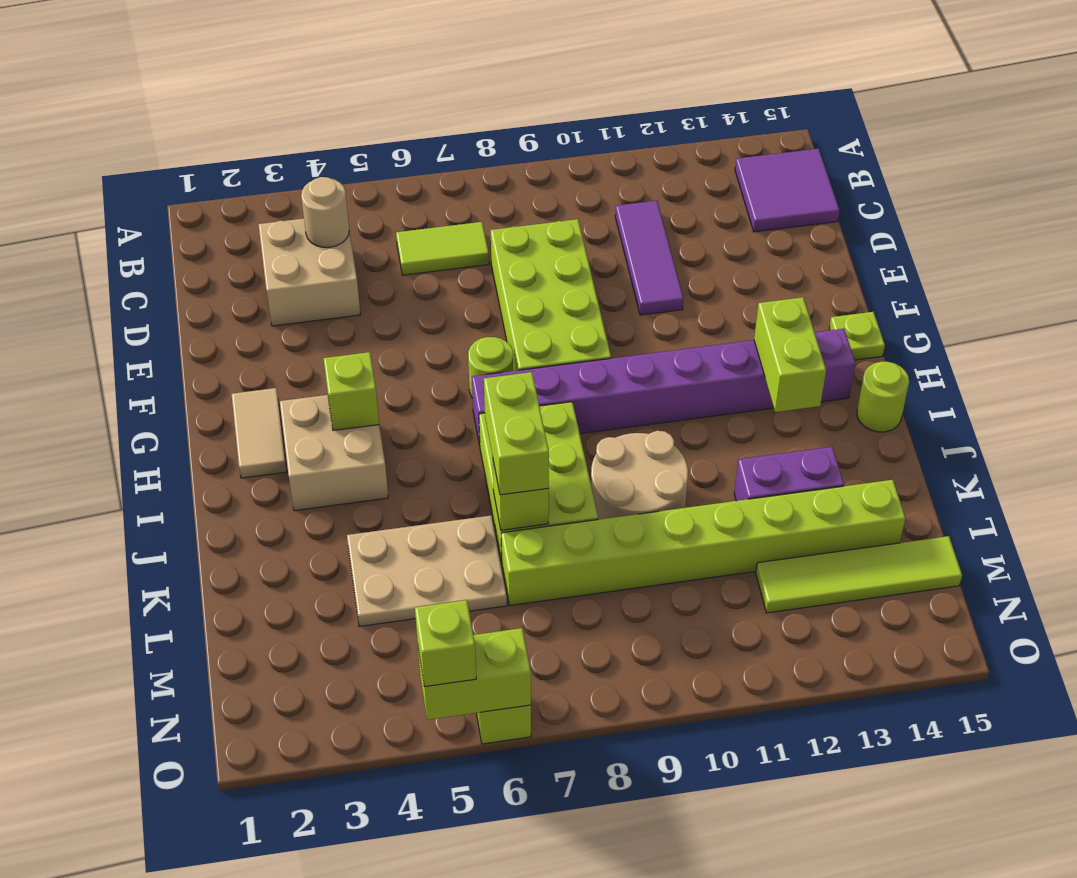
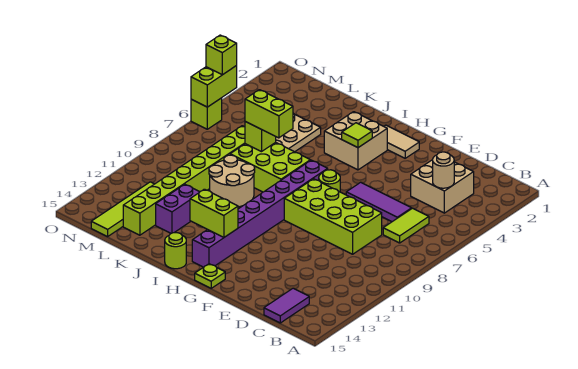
purple tile B14:C15 level 1 -> purple tile C14:C15 level 1
purple tile C11:E11 level 1 -> purple tile D6:F6 level 1
lime brick H4 level 2 -> lime tile H4 level 2

